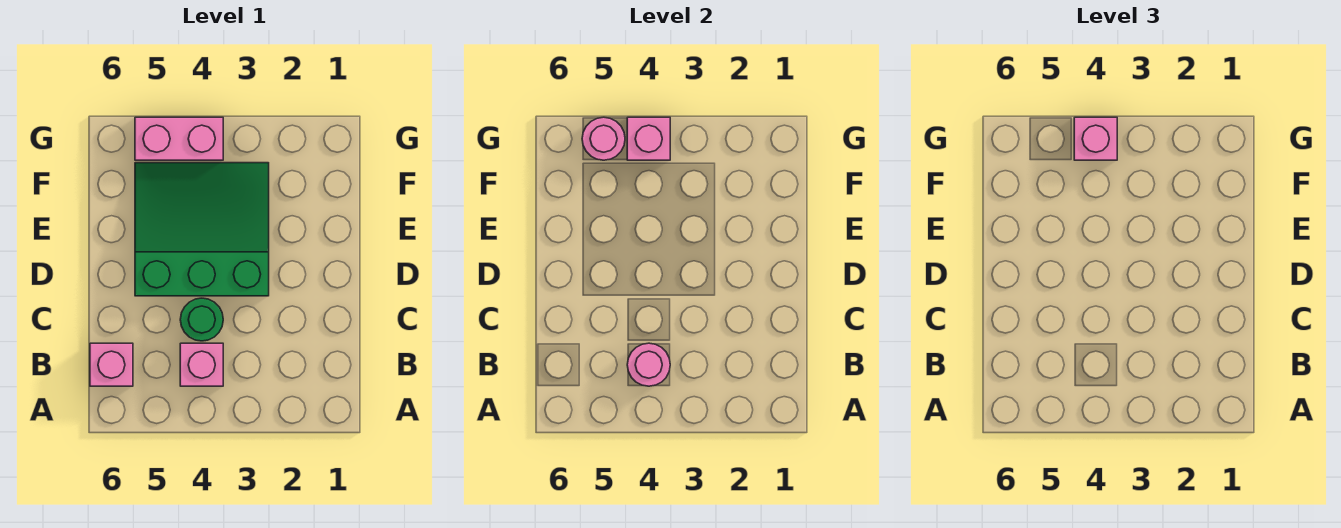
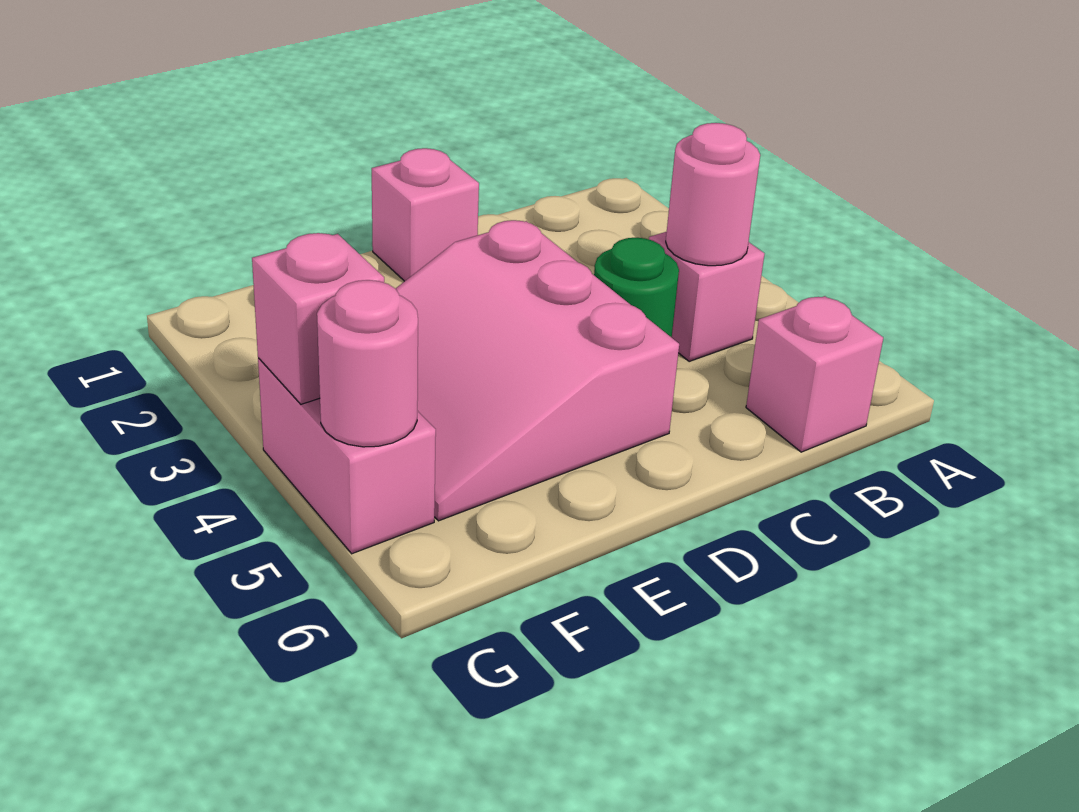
green slope D3:F5 level 1 top D -> pink slope D3:F5 level 1 top D
pink brick G4 level 3 -> pink brick D1 level 1

